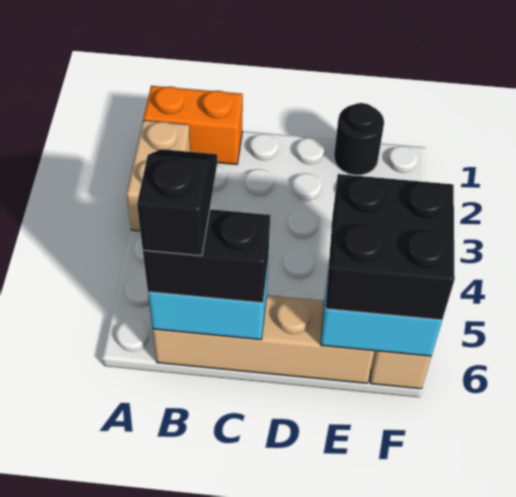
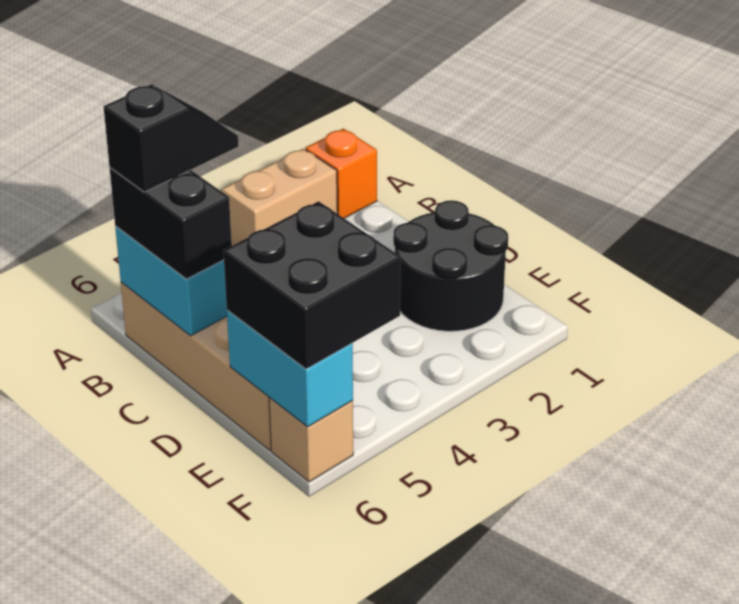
orange brick A1:B1 level 1 -> orange brick A1 level 1
black round brick E1 level 1 -> black round brick D1:E2 level 1

